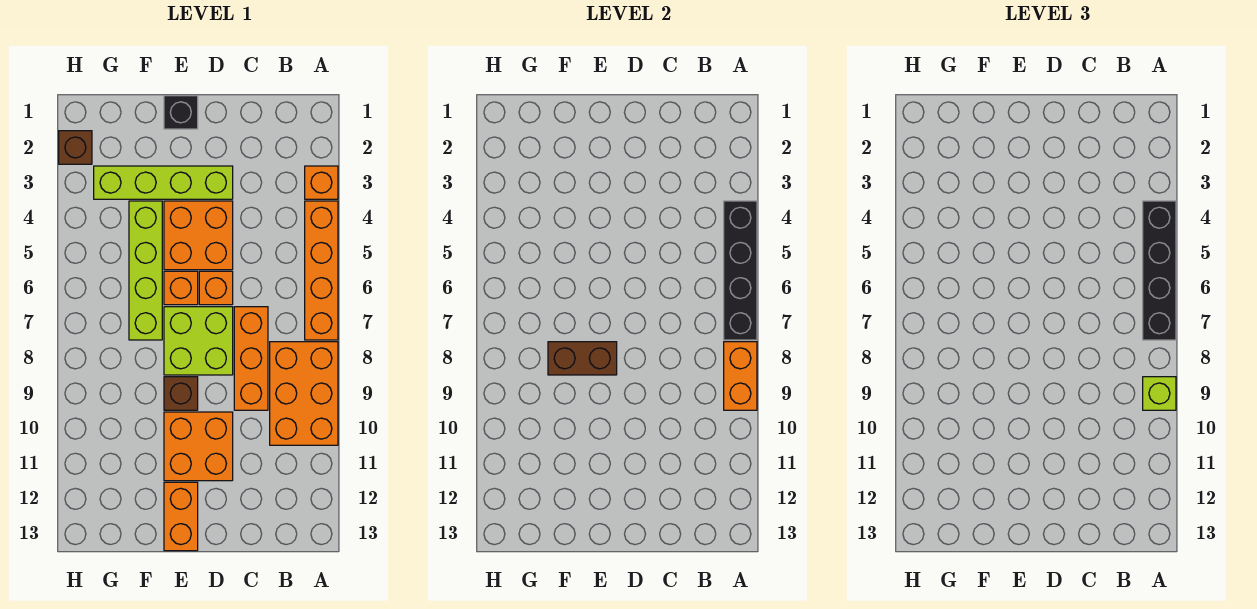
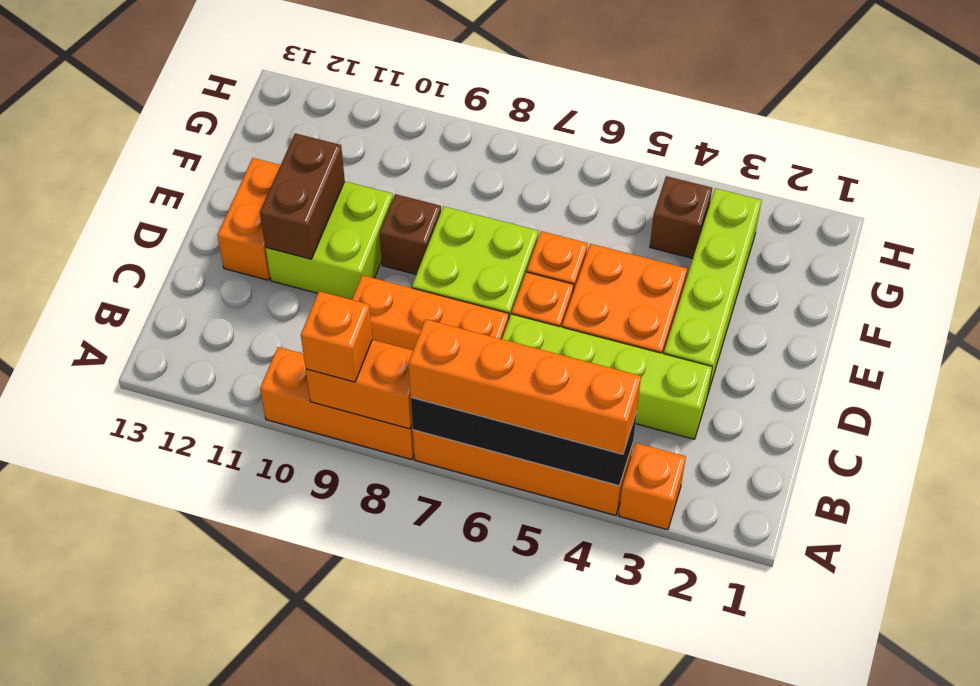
black brick A4:A7 level 3 -> orange brick A4:A7 level 3
orange brick A8:B10 level 1 -> orange brick A8:A10 level 1
lime brick A9 level 3 -> orange brick A9 level 3
orange brick D10:E11 level 1 -> lime brick D10:E11 level 1
black brick E1 level 1 -> none
brown brick E8:F8 level 2 -> brown brick D11:E11 level 2
orange brick E12:E13 level 1 -> orange brick D12:E12 level 1
lime brick F4:F7 level 1 -> lime brick C3:C6 level 1
brown brick H2 level 1 -> brown brick G4 level 1

